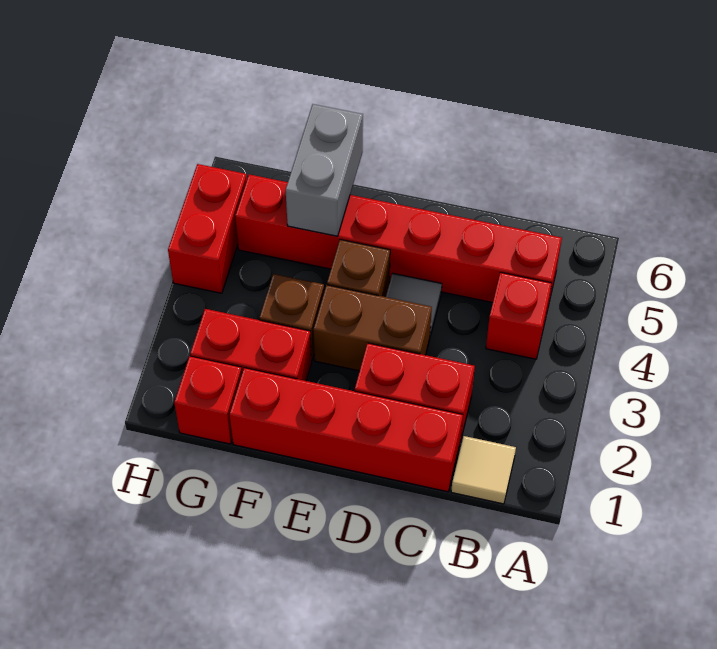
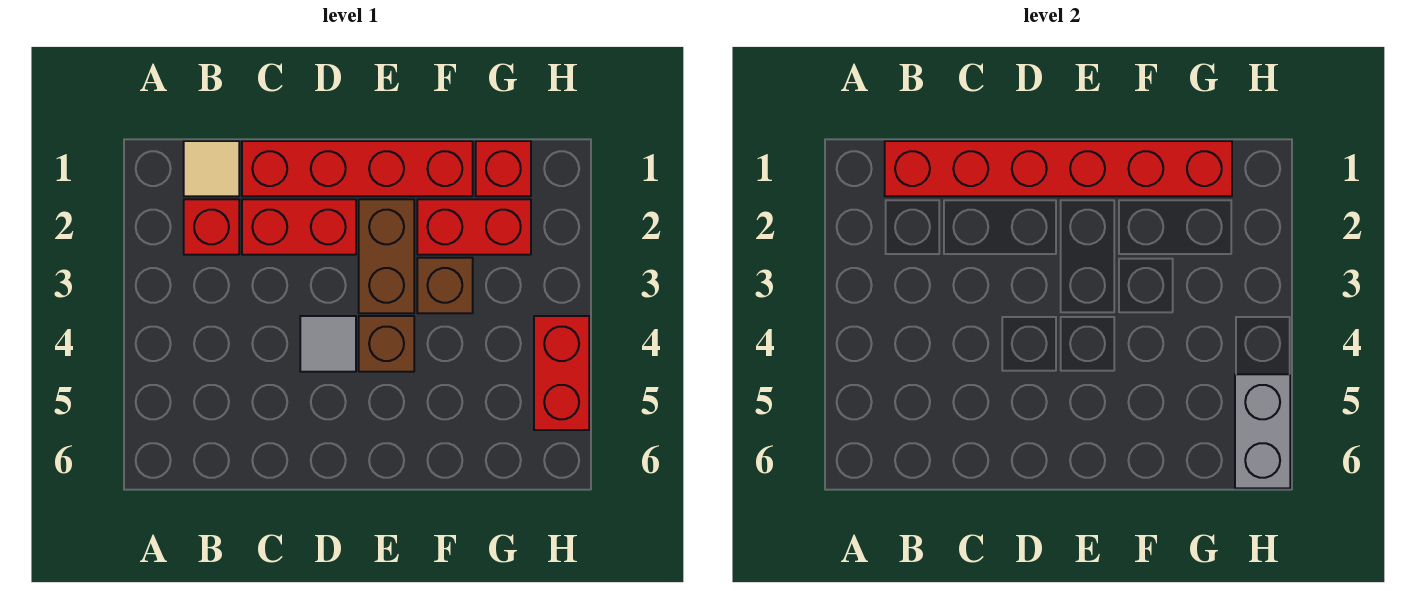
red brick B4 level 1 -> red brick B2 level 1
red brick B5:G5 level 1 -> red brick B1:G1 level 2
brown brick D3:E3 level 1 -> brown brick E2:E3 level 1
grey brick F5:F6 level 2 -> grey brick H5:H6 level 2

